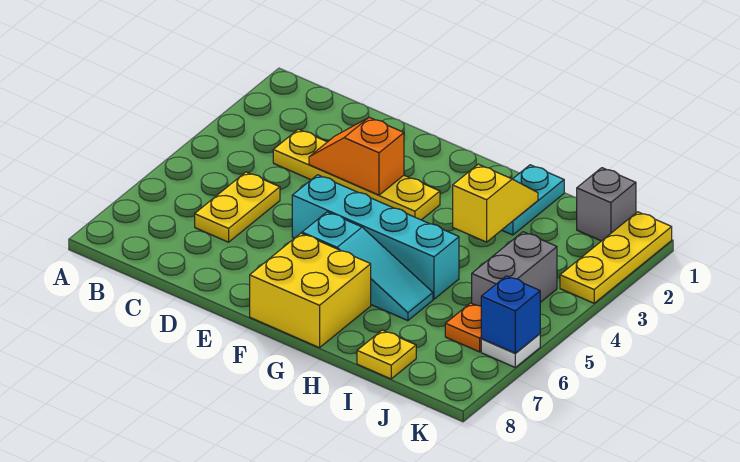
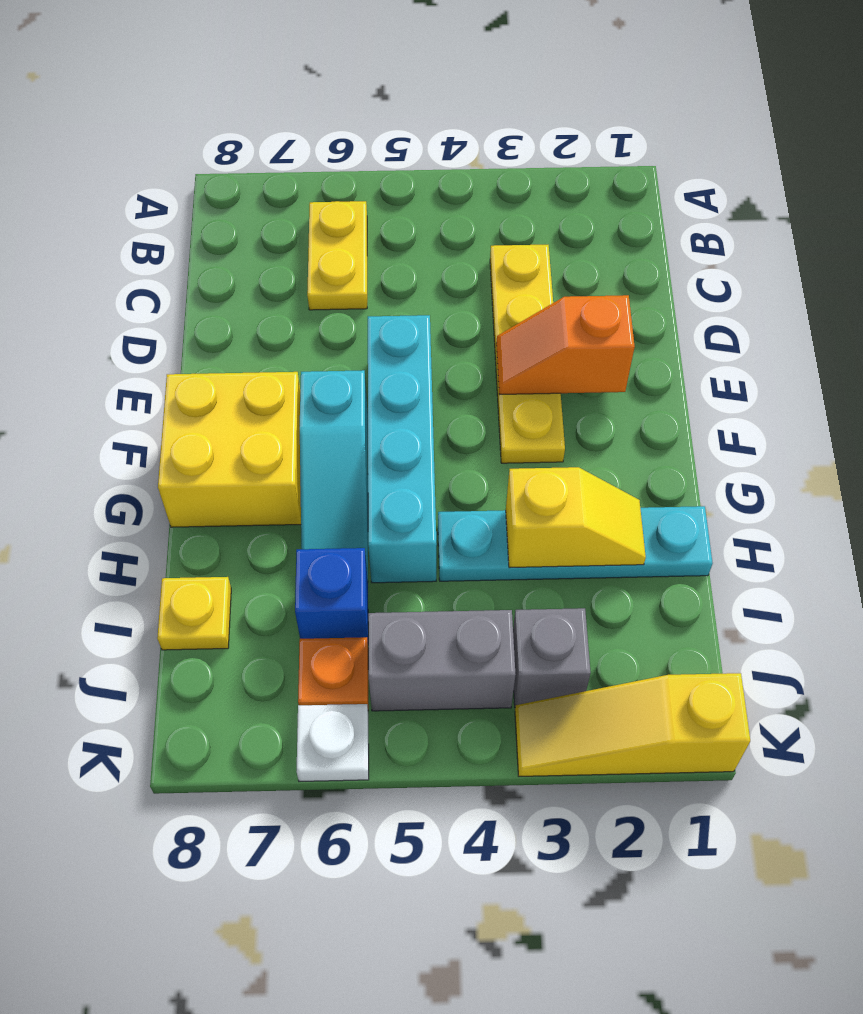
yellow plate C5:C6 level 1 -> yellow plate B6:C6 level 1
orange slope D3:E3 level 2 top E -> orange slope E2:E3 level 2 top 2
cyan plate H1:H2 level 1 -> cyan plate H1:H4 level 1
grey brick J1 level 1 -> grey brick J3 level 1
yellow plate K1:K3 level 1 -> yellow slope K1:K3 level 1 top 1
blue brick K6 level 2 -> blue brick I6 level 1

